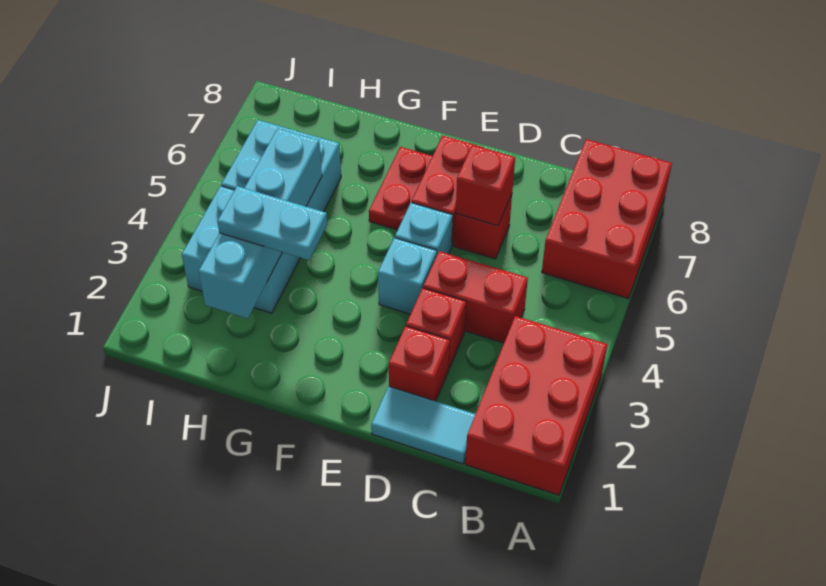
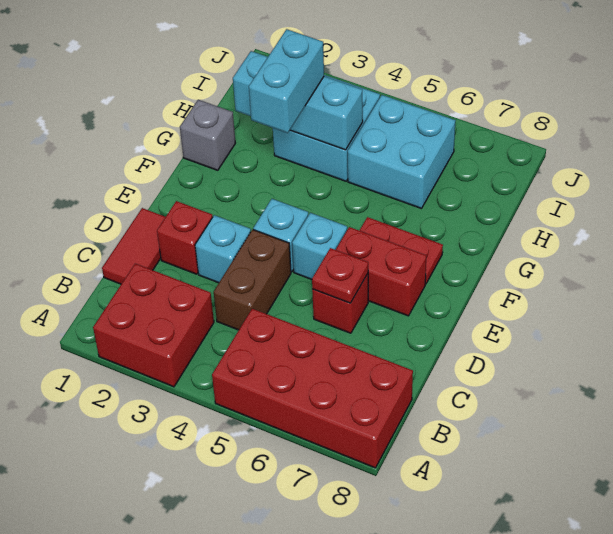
red brick A1:B3 level 1 -> red brick A2:B3 level 1
red brick A6:B8 level 1 -> red brick A5:B8 level 1
cyan tile C1:D1 level 1 -> red tile C1:D1 level 1
red brick C4:D4 level 1 -> brown brick C4:D4 level 1
red brick D3 level 1 -> cyan brick D3 level 1
red brick D6 level 2 -> red plate D6 level 2
none -> grey brick G1 level 1
cyan plate G3:H3 level 3 -> cyan brick G3:H3 level 3
cyan brick H2:H5 level 2 -> cyan brick H2:H4 level 2

